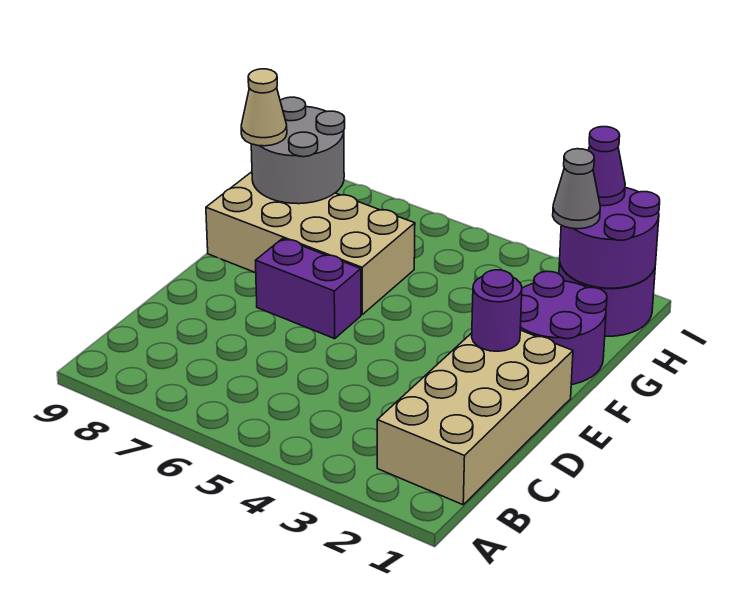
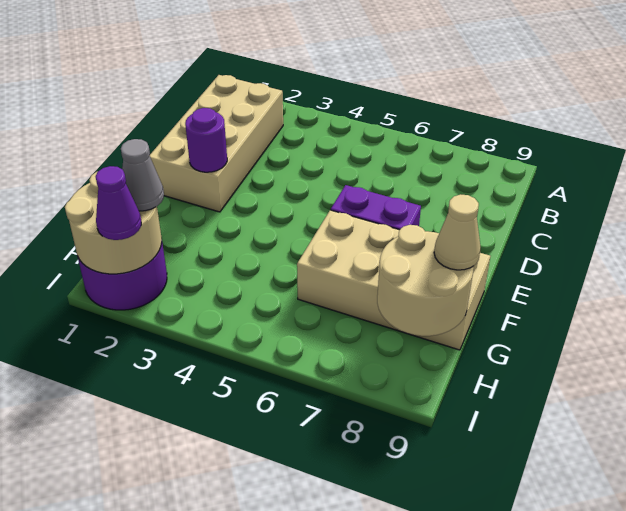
purple round brick F1:G2 level 1 -> none
grey round brick G8:H9 level 2 -> tan round brick G8:H9 level 2
purple round brick H1:I2 level 2 -> tan round brick H1:I2 level 2

